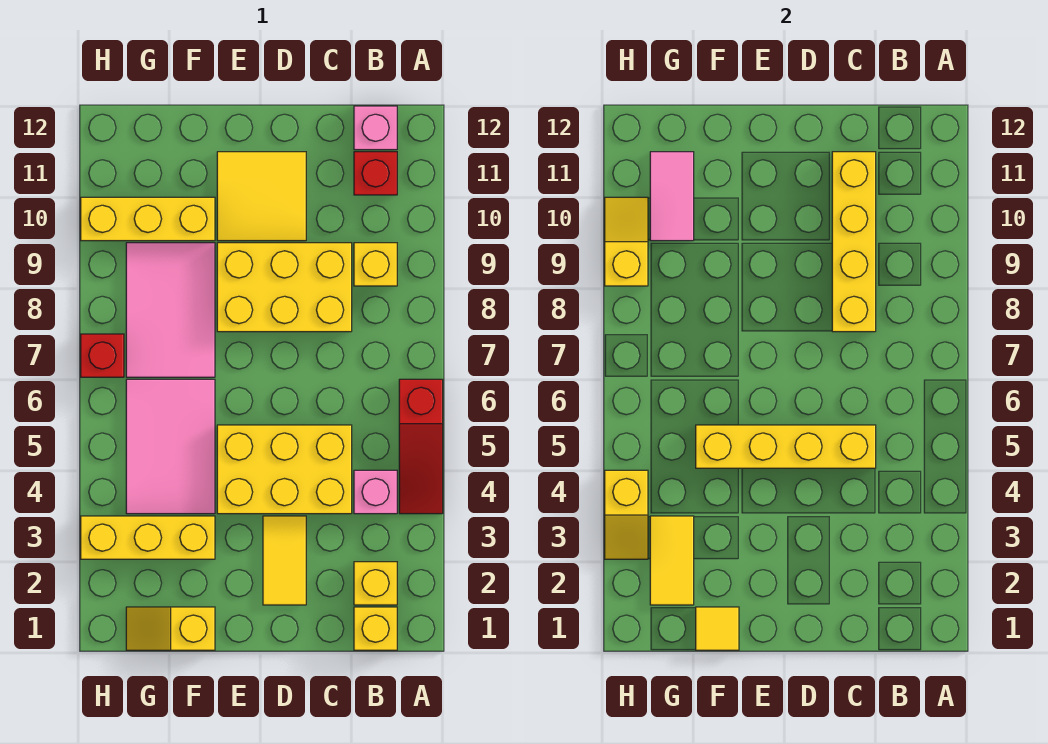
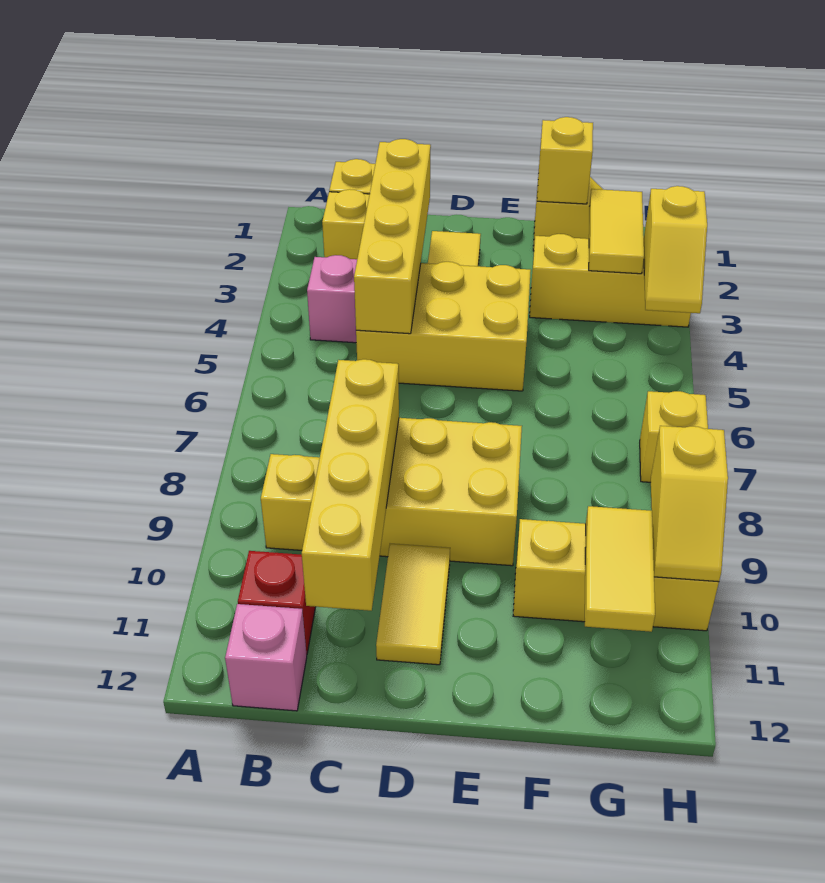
red slope A4:A6 level 1 top 6 -> none
yellow brick C5:F5 level 2 -> yellow brick C2:C5 level 2
yellow tile D10:E11 level 1 -> yellow tile D10:D11 level 1
yellow tile F1 level 2 -> yellow brick F1 level 2
pink tile F4:G6 level 1 -> none
pink tile F7:G9 level 1 -> none
pink tile G10:G11 level 2 -> yellow tile G10:G11 level 2
yellow slope H3:H4 level 2 top 4 -> yellow slope H3:H4 level 2 top 3
red brick H7 level 1 -> yellow brick H7 level 1

